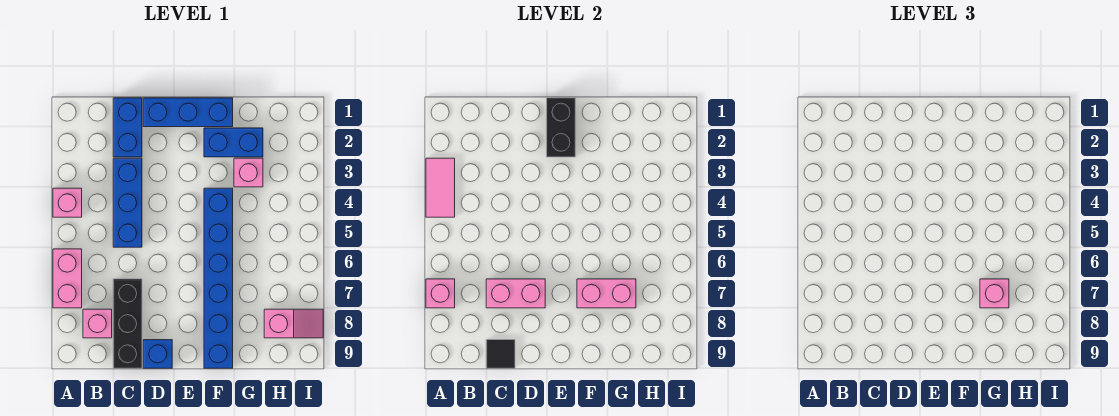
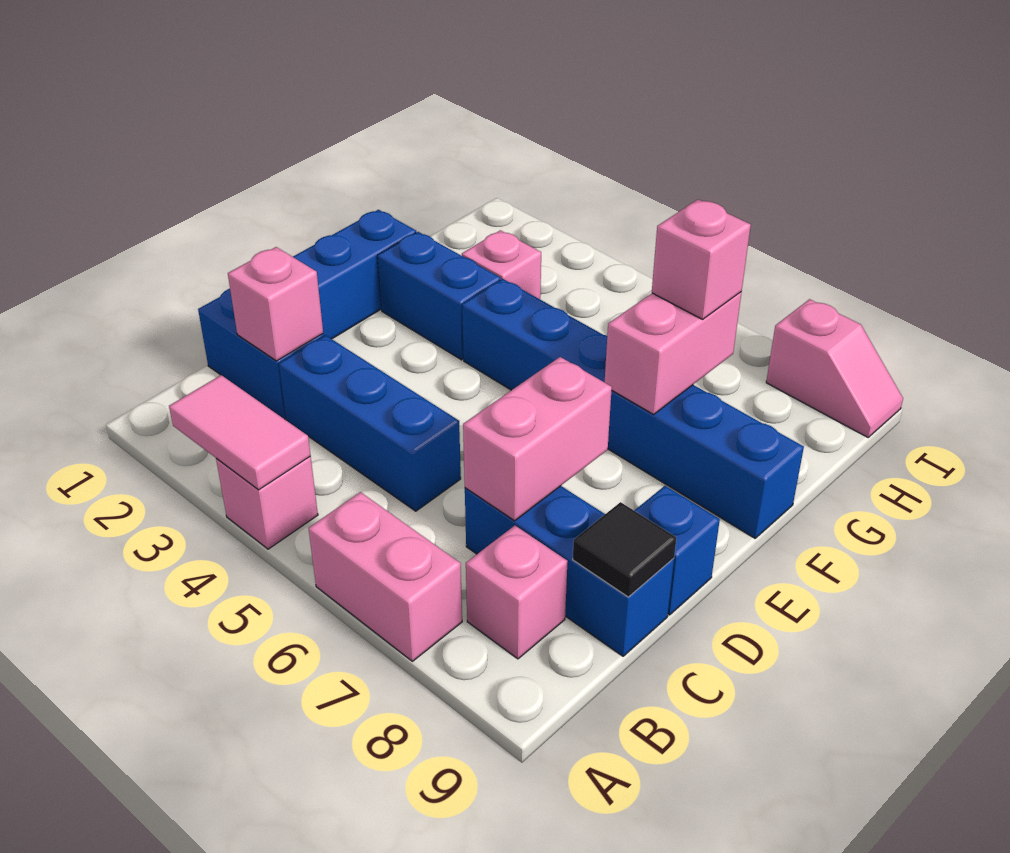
pink brick A7 level 2 -> pink brick C2 level 2
black brick C7:C9 level 1 -> blue brick C7:C9 level 1
black brick E1:E2 level 2 -> none
blue brick F2:G2 level 1 -> blue brick F2:F3 level 1
pink slope H8:I8 level 1 top H -> pink slope I8:I9 level 1 top 8

